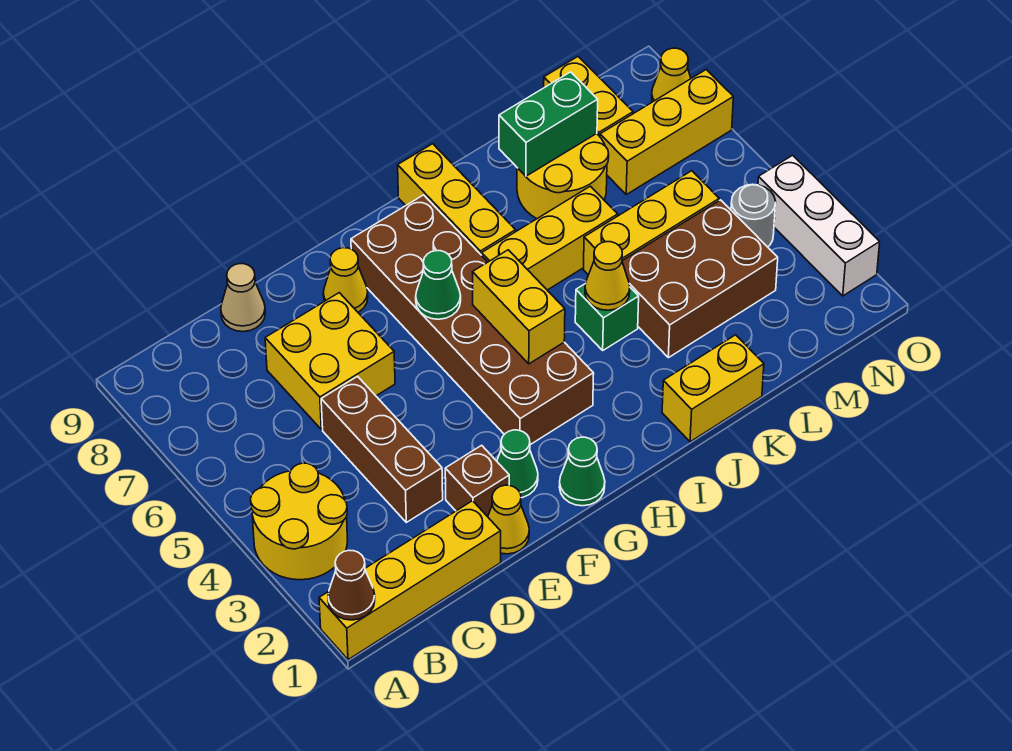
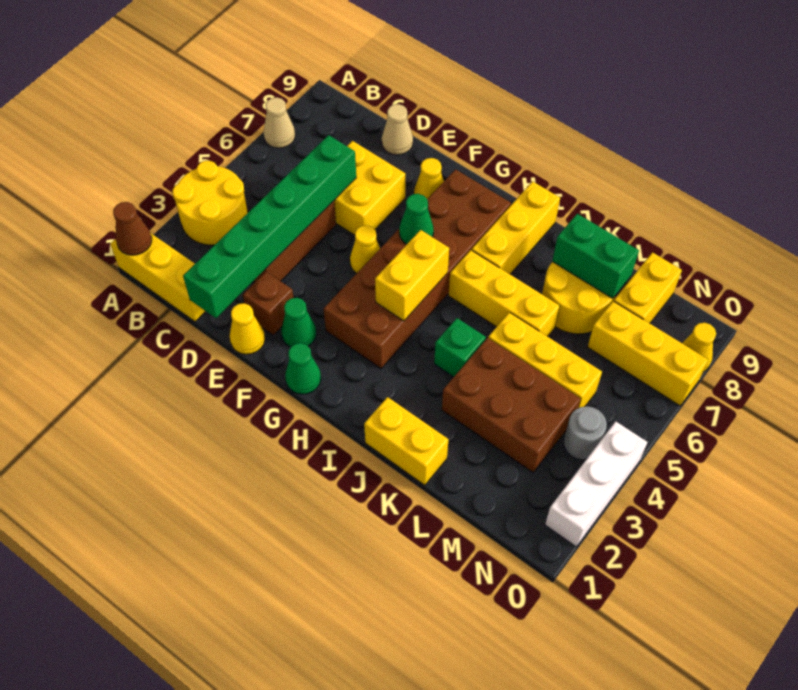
yellow brick A1:D1 level 1 -> yellow brick A1:C1 level 1
none -> tan cone A7 level 1
none -> green brick D1:D6 level 2
yellow cone J4 level 2 -> yellow cone F5 level 1

